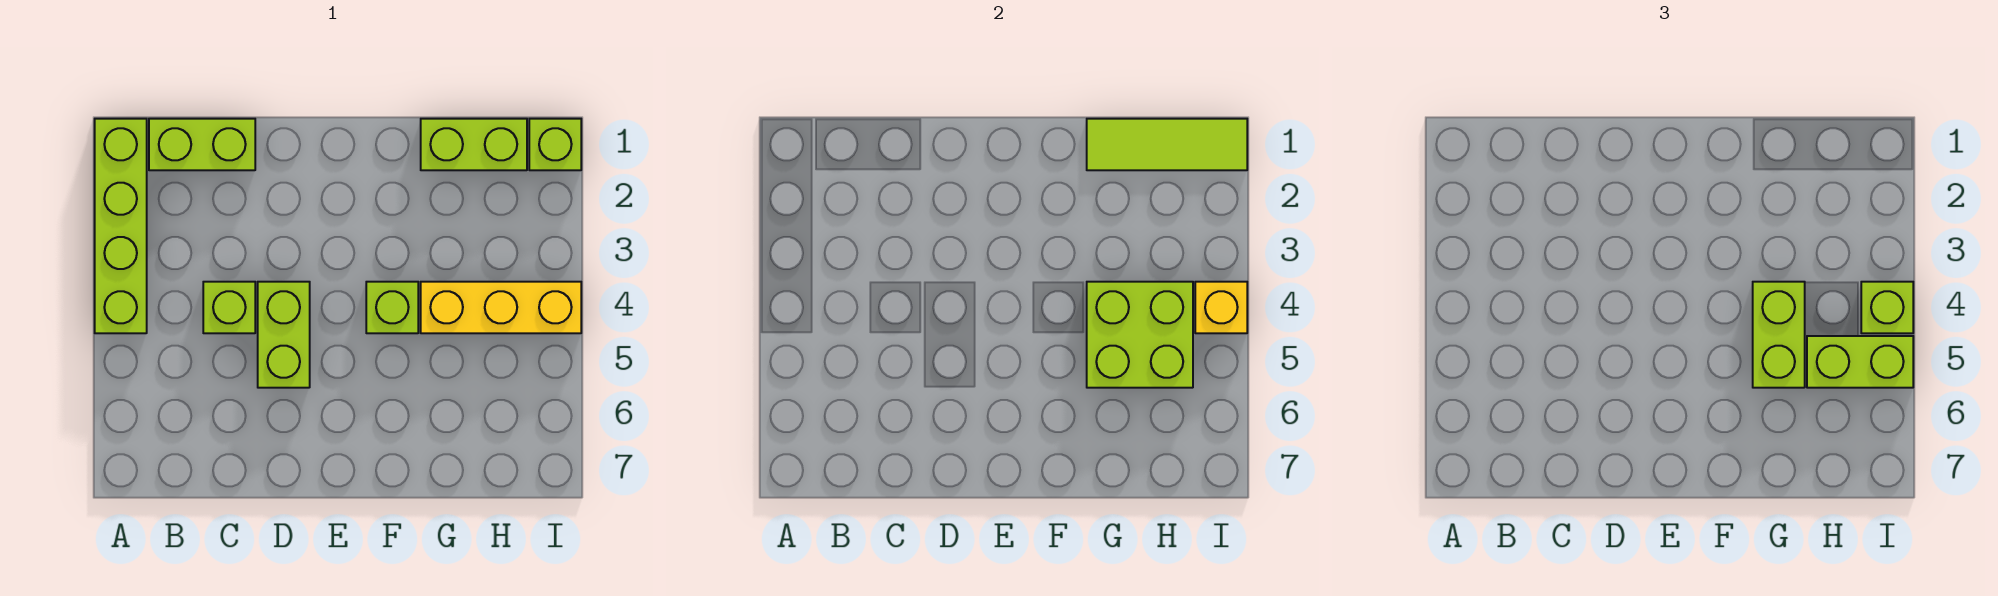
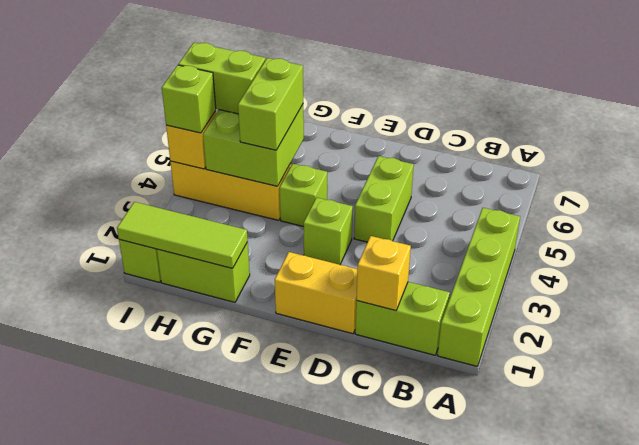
none -> yellow brick C1 level 2
lime brick C4 level 1 -> lime brick E3 level 1
none -> yellow brick D1:E1 level 1

